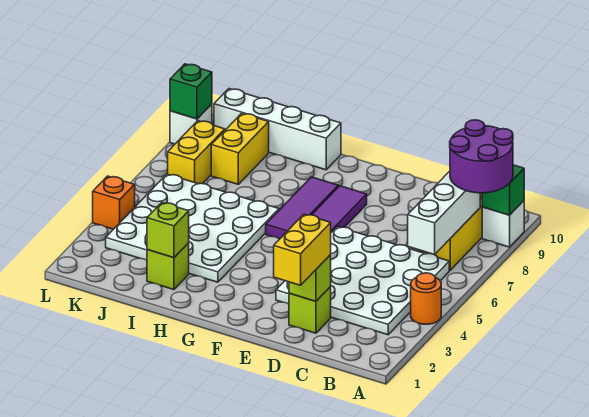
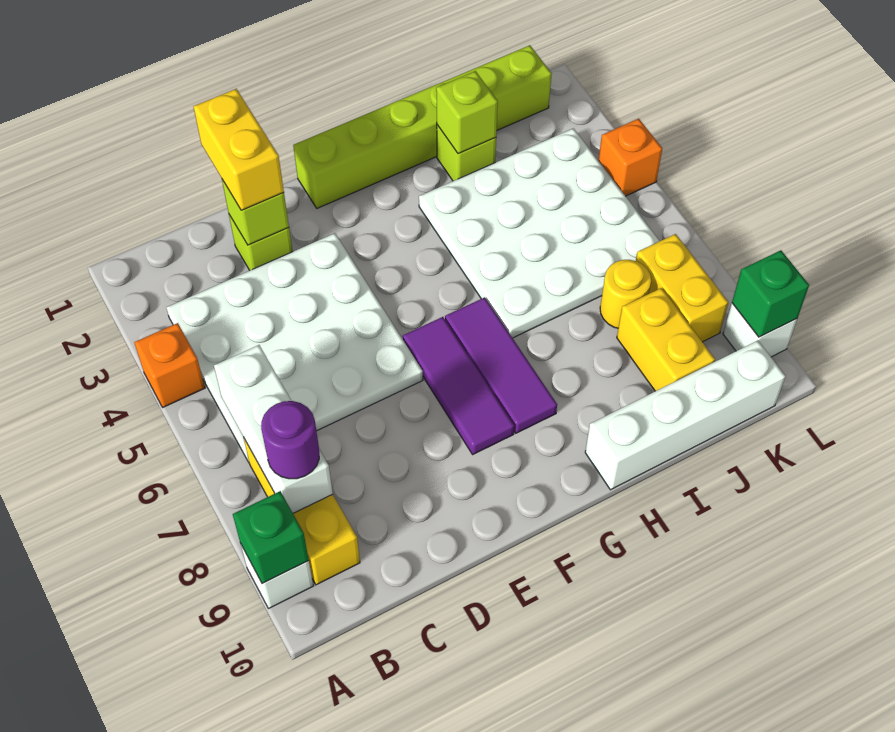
orange round brick A4 level 1 -> orange brick A4 level 1
purple round brick A8:B9 level 3 -> purple round brick B8 level 3
none -> lime brick F1:K1 level 1
none -> yellow round brick J7 level 1

